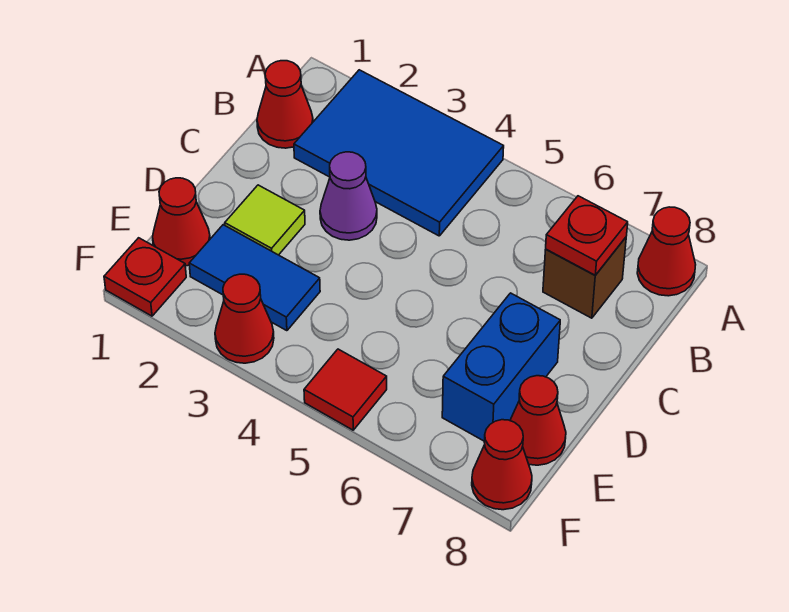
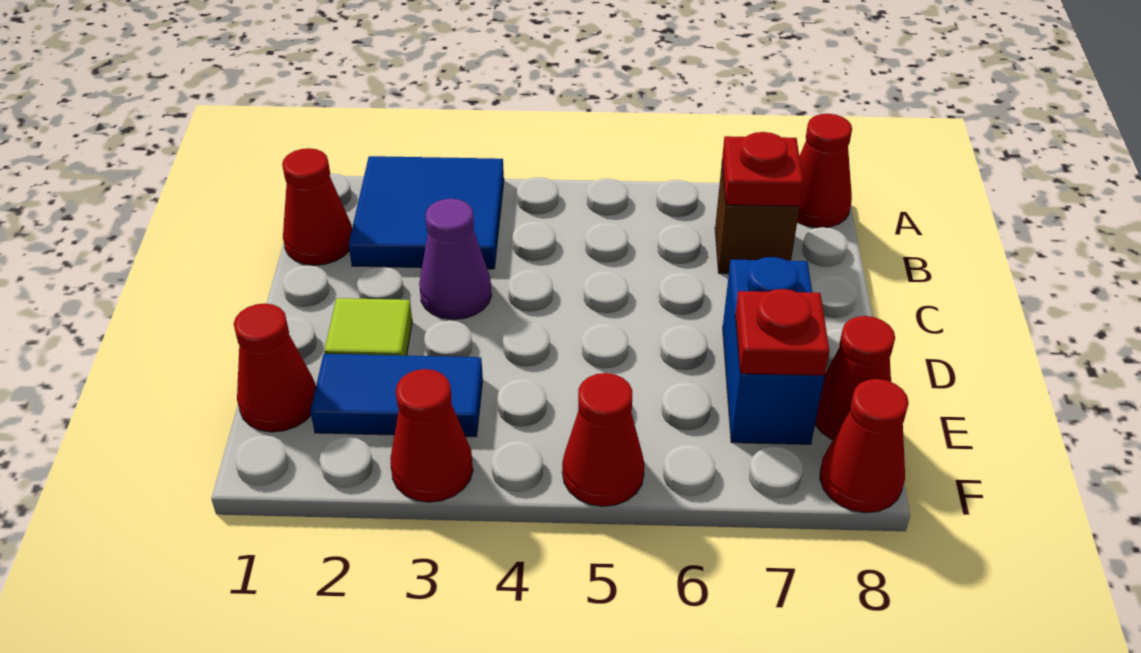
blue tile A2:B4 level 1 -> blue tile A2:B3 level 1
red plate F1 level 1 -> red plate E7 level 2
red tile F5 level 1 -> red cone F5 level 1

